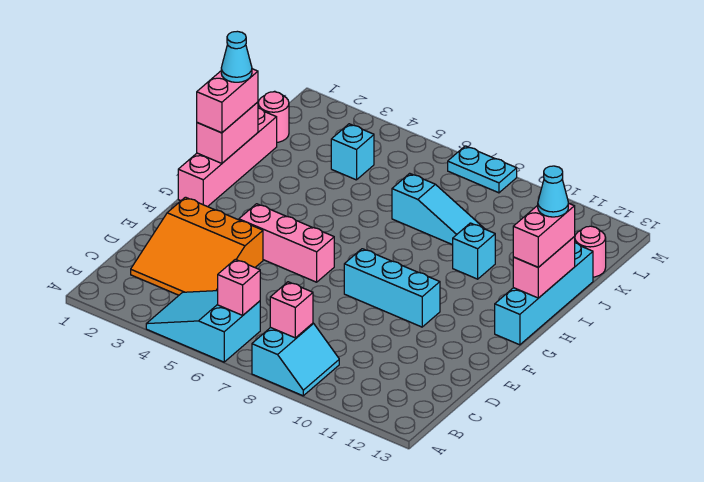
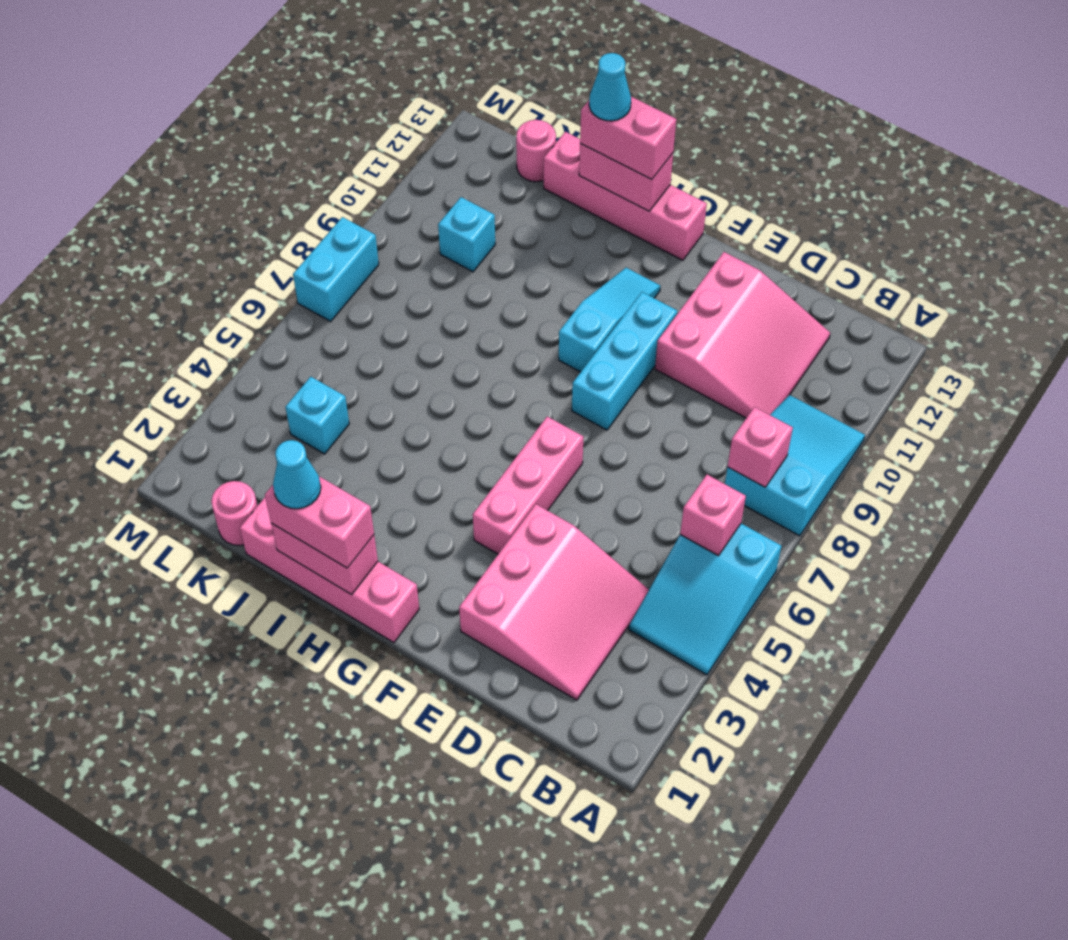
cyan slope A8:B9 level 1 top 8 -> cyan slope A8:B10 level 1 top 8
orange slope C2:E4 level 1 top E -> pink slope C2:E4 level 1 top E
none -> pink slope C10:E12 level 1 top E
cyan brick G13:J13 level 1 -> pink brick G13:J13 level 1
cyan brick I10 level 1 -> cyan brick K10 level 1
cyan slope J7:J9 level 1 top 7 -> cyan slope G9:G11 level 1 top 9
cyan plate M7:M8 level 1 -> cyan brick M7:M8 level 1

